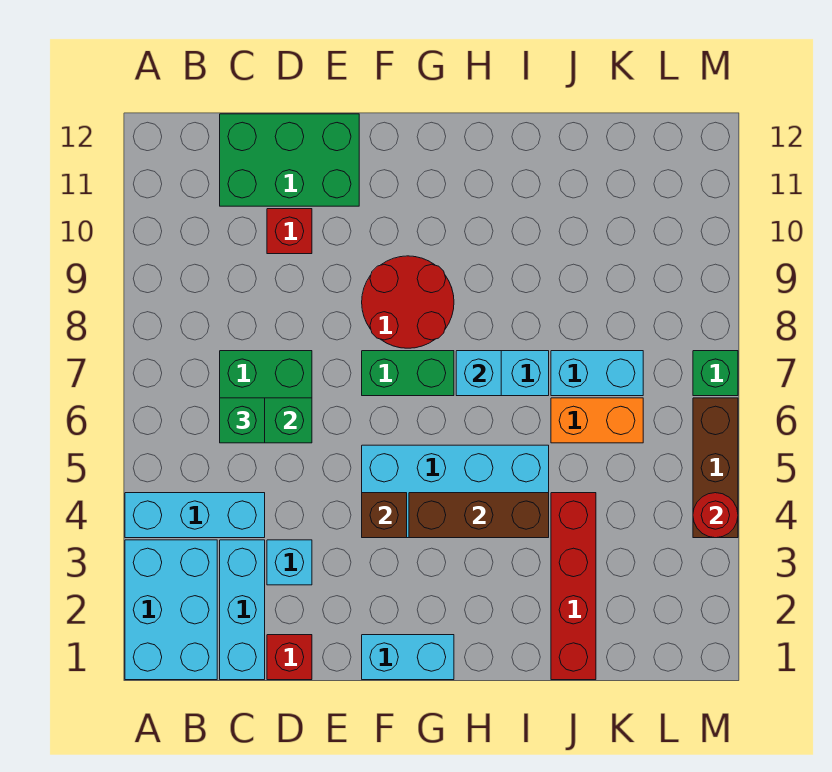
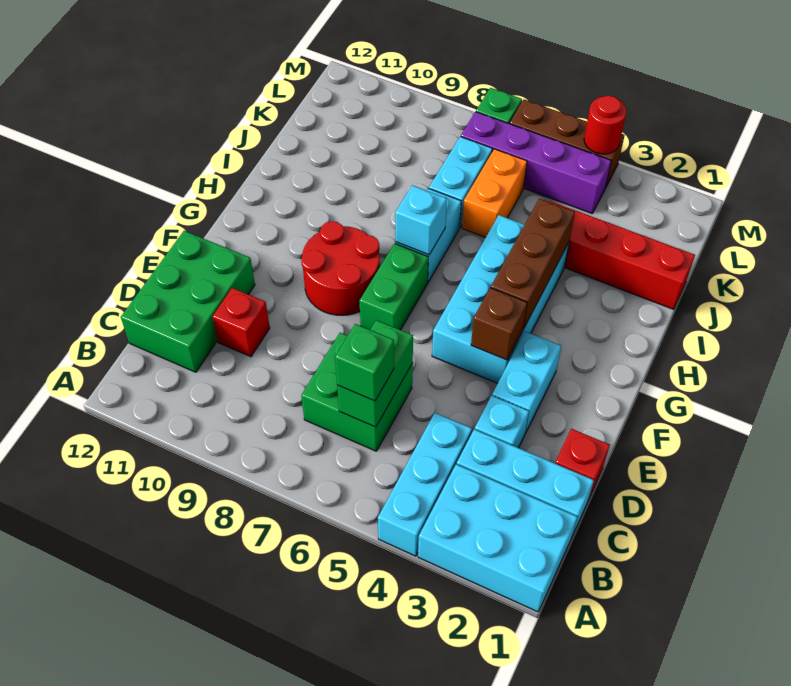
cyan brick F1:G1 level 1 -> cyan brick E3:F3 level 1
none -> purple brick L4:L7 level 1

